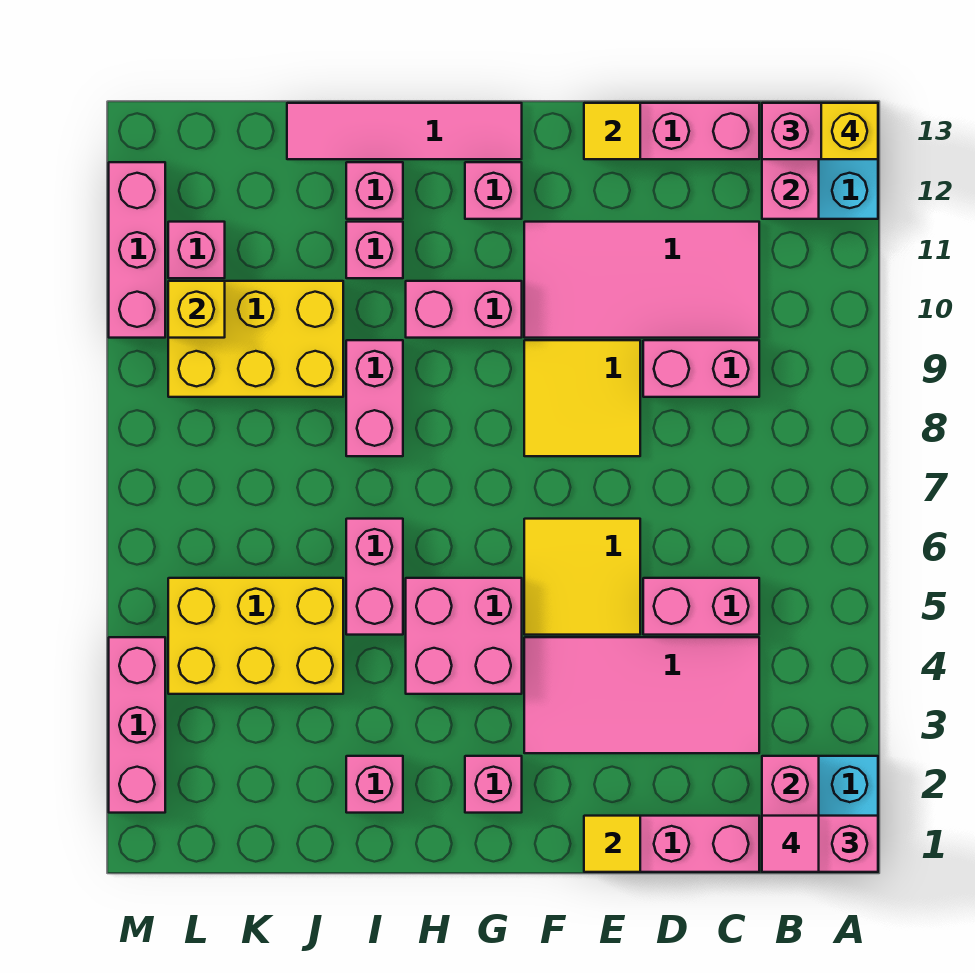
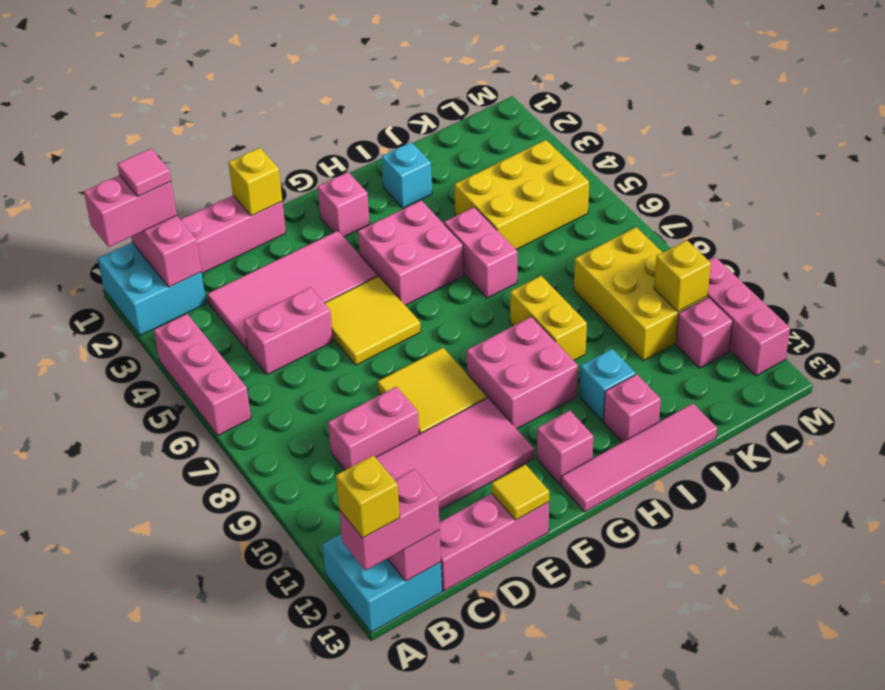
yellow tile E1 level 2 -> yellow brick E1 level 2
pink brick G10:H10 level 1 -> pink brick G9:H10 level 1
pink brick I2 level 1 -> cyan brick I2 level 1
pink brick I8:I9 level 1 -> yellow brick I8:I9 level 1
pink brick I11 level 1 -> cyan brick I11 level 1
yellow brick J9:L10 level 1 -> yellow brick K8:L10 level 1
pink brick M2:M4 level 1 -> pink brick A4:A6 level 1

